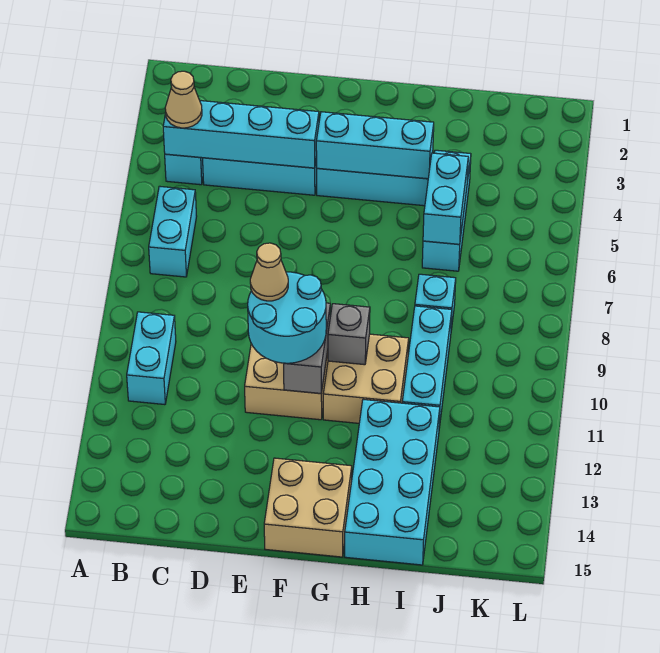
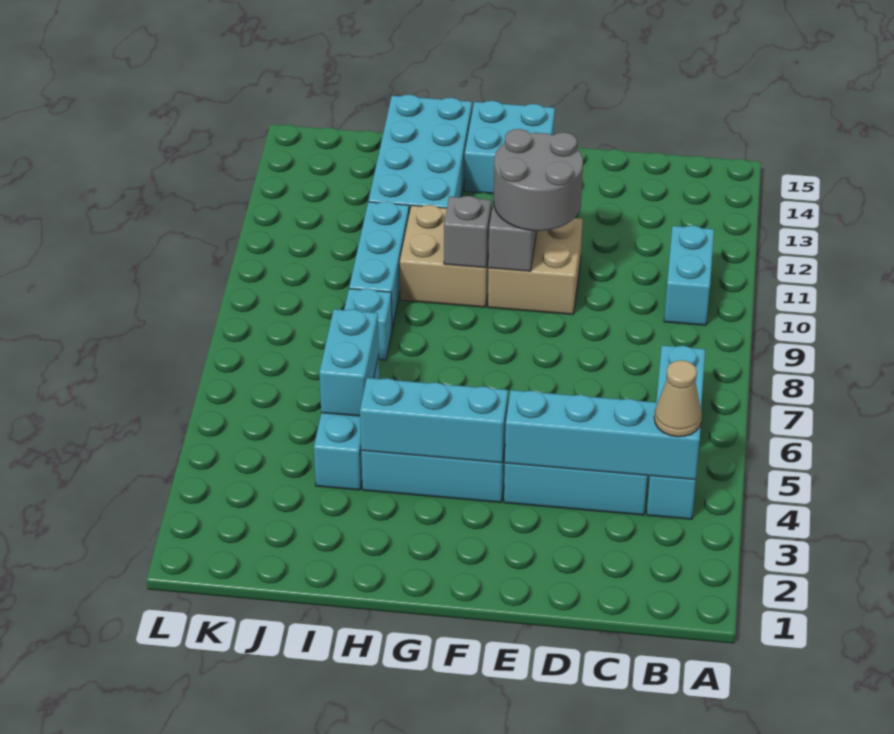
cyan round brick E10:F11 level 3 -> grey round brick E10:F11 level 3
tan cone E10 level 4 -> none
tan brick F14:G15 level 1 -> cyan brick F14:G15 level 1

